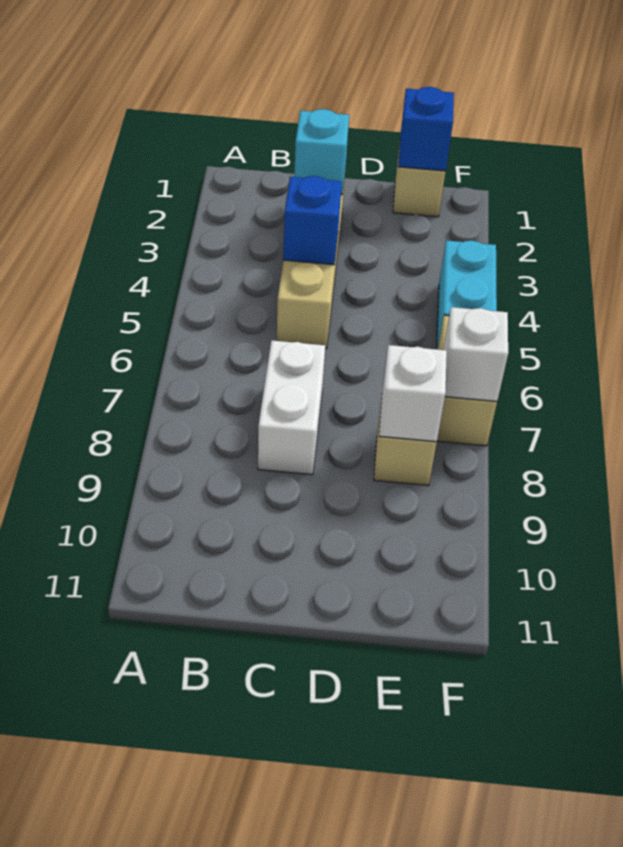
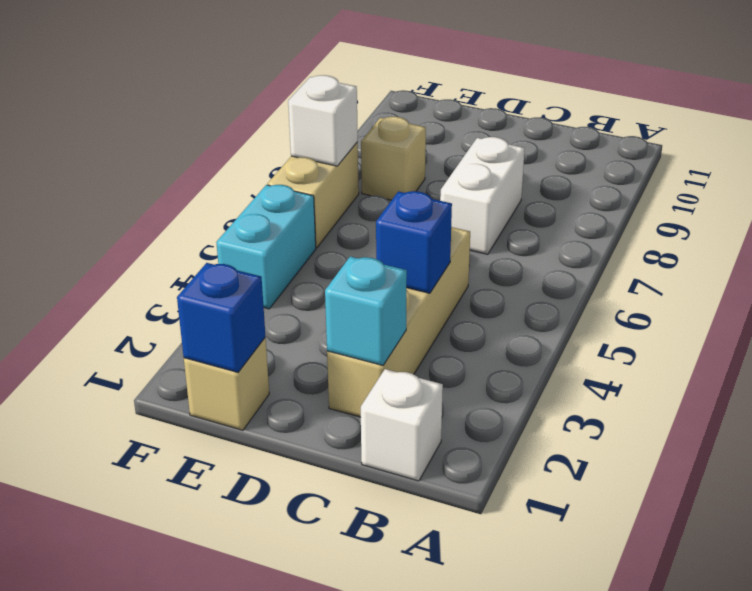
white brick E8 level 2 -> white brick B1 level 1

